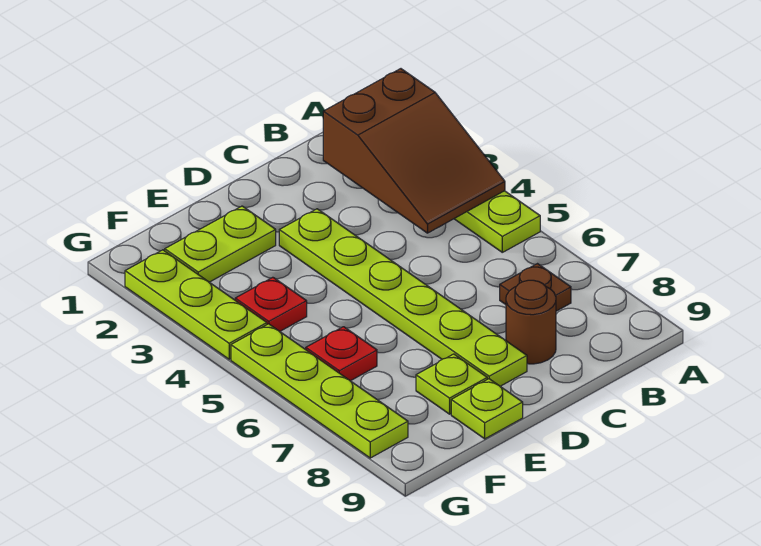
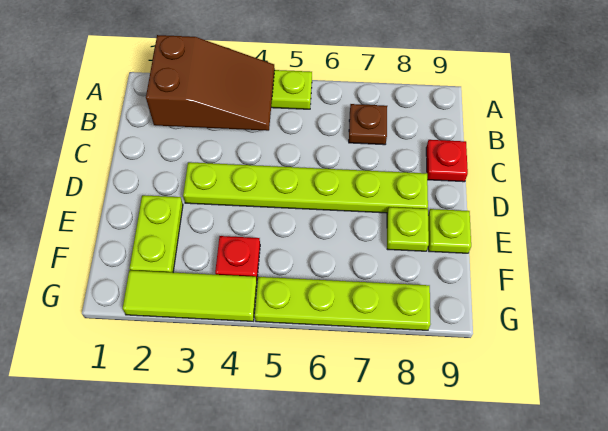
brown round brick C8 level 1 -> none
red plate F6 level 1 -> red plate C9 level 1
lime plate G2:G4 level 1 -> lime tile G2:G4 level 1

